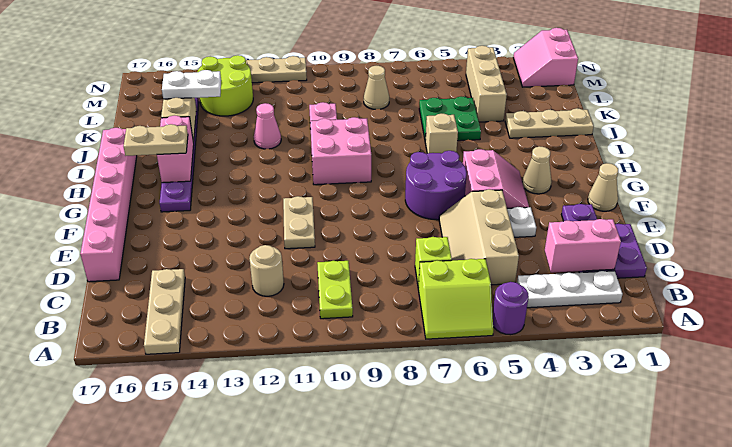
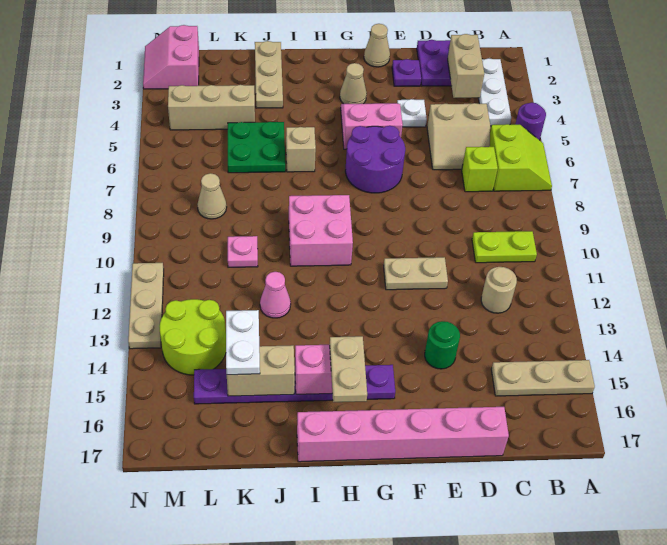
pink brick C2:C3 level 2 -> tan brick C2:C3 level 2
tan slope C5:E6 level 1 top 5 -> tan slope C5:D6 level 1 top 5
none -> green round brick E14 level 1
pink slope M1:N2 level 1 top 1 -> pink slope M1:N2 level 1 top M

